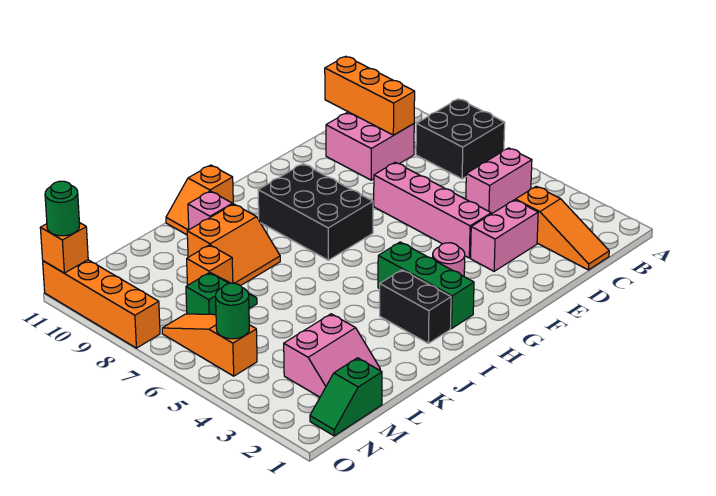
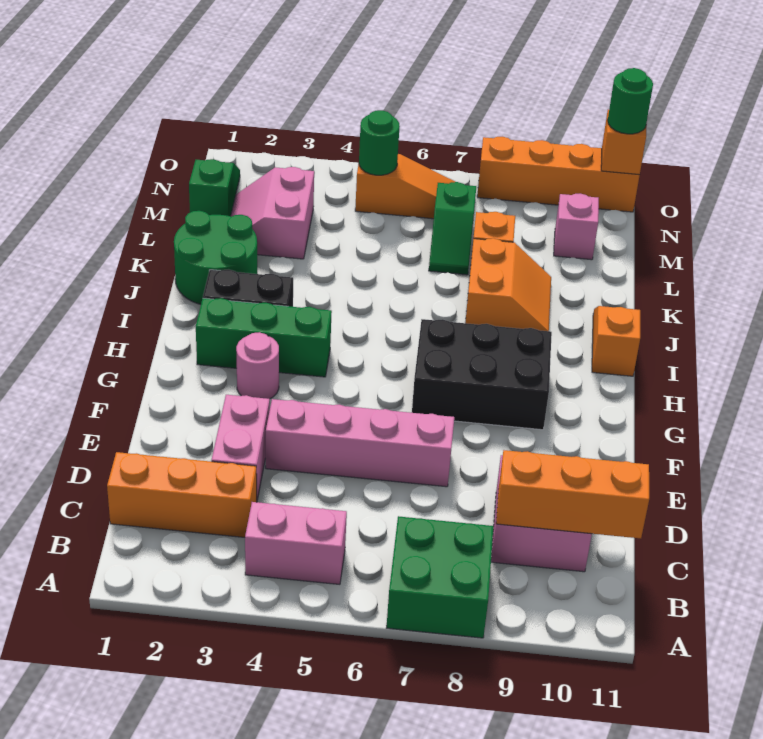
black brick A7:B8 level 1 -> green brick A7:B8 level 1
pink brick B5:C5 level 1 -> pink brick B4:B5 level 1
orange slope C1:C3 level 1 top 3 -> orange brick C1:C3 level 1
none -> green round brick J1:K2 level 1
orange slope J8:K9 level 1 top 9 -> orange slope J8:K9 level 1 top 8
pink brick J10 level 1 -> pink brick M10 level 1

